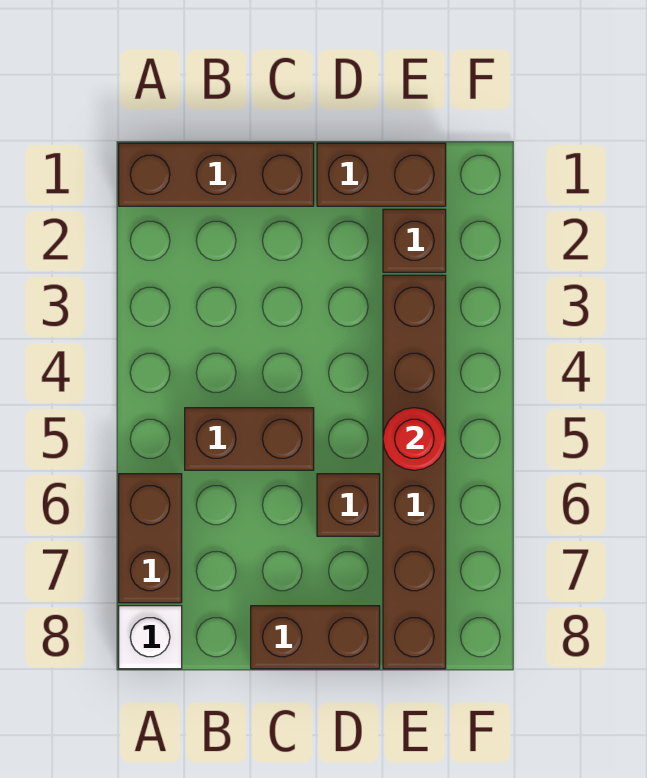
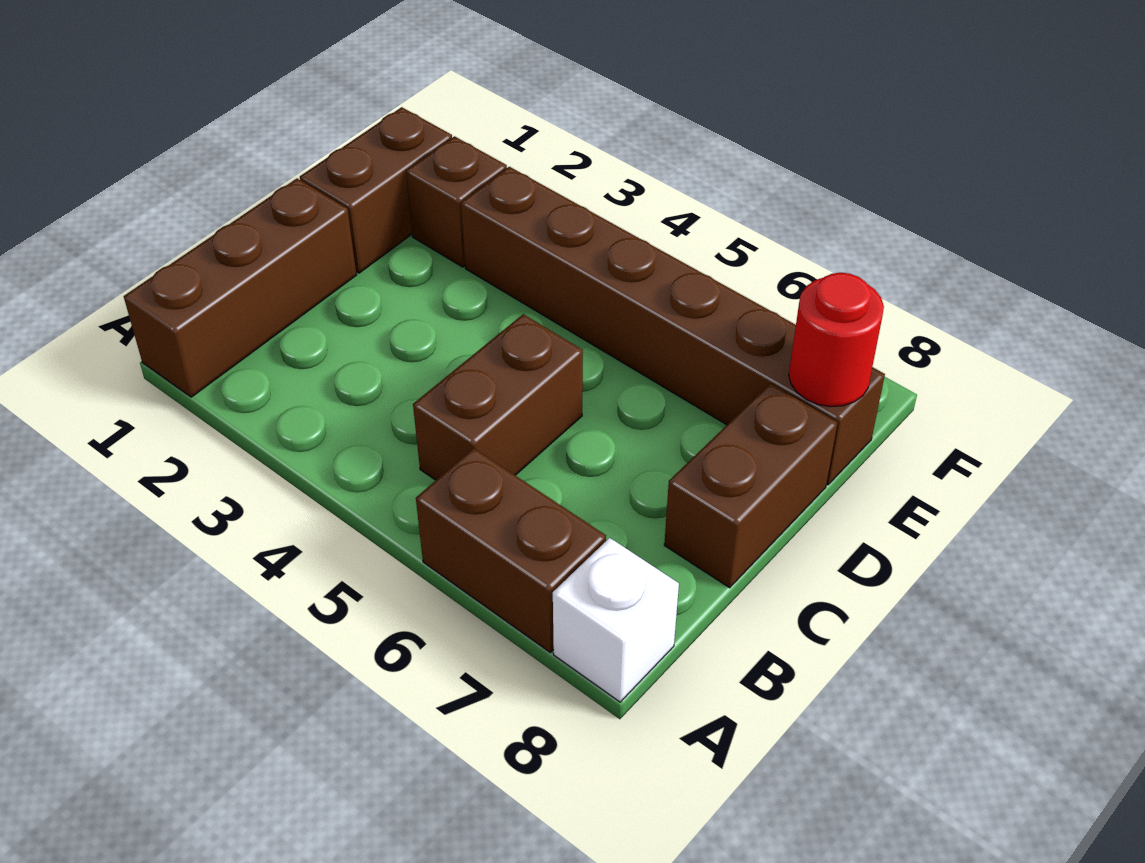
brown brick D6 level 1 -> none
red round brick E5 level 2 -> red round brick E8 level 2

